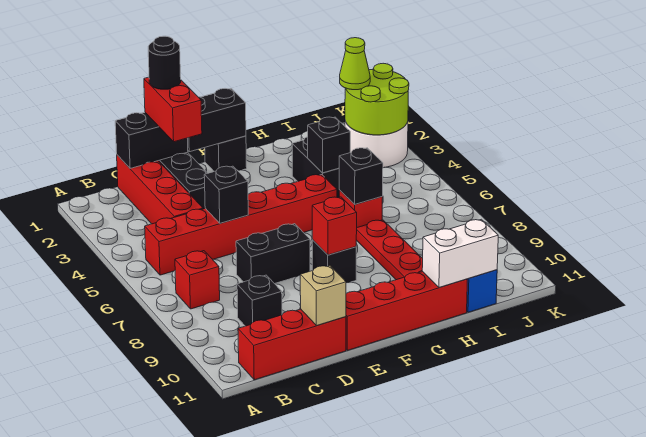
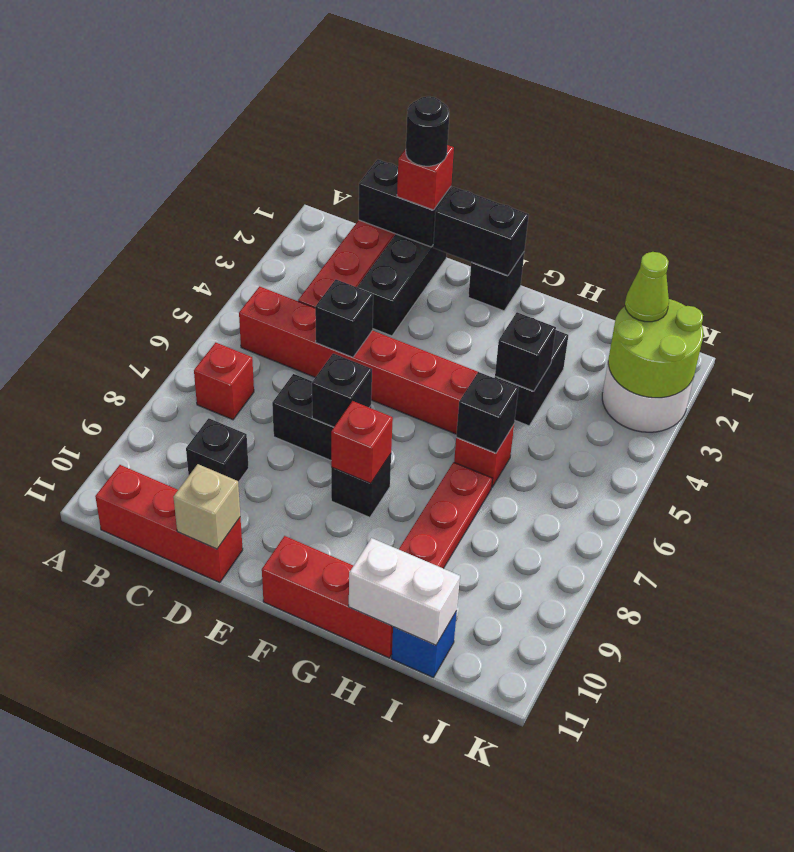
red brick D1:D2 level 3 -> red brick D1 level 3
none -> black brick E7 level 2
red brick E11:H11 level 1 -> red brick F11:H11 level 1

